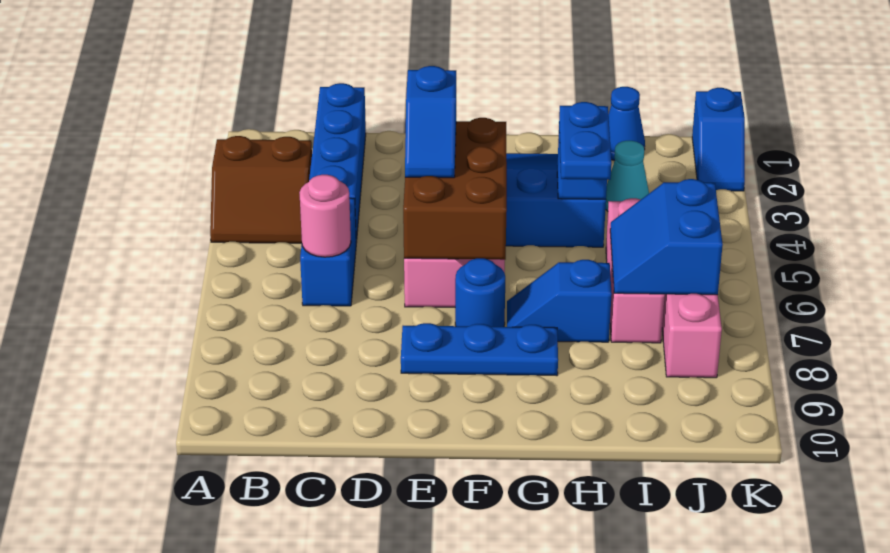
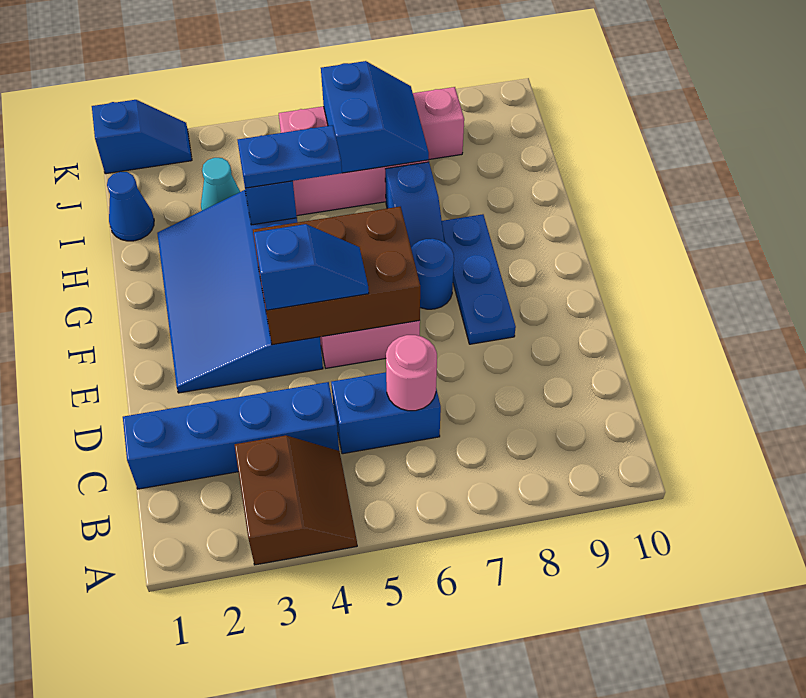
blue slope I6:J7 level 2 top J -> blue slope I6:J7 level 2 top 6

